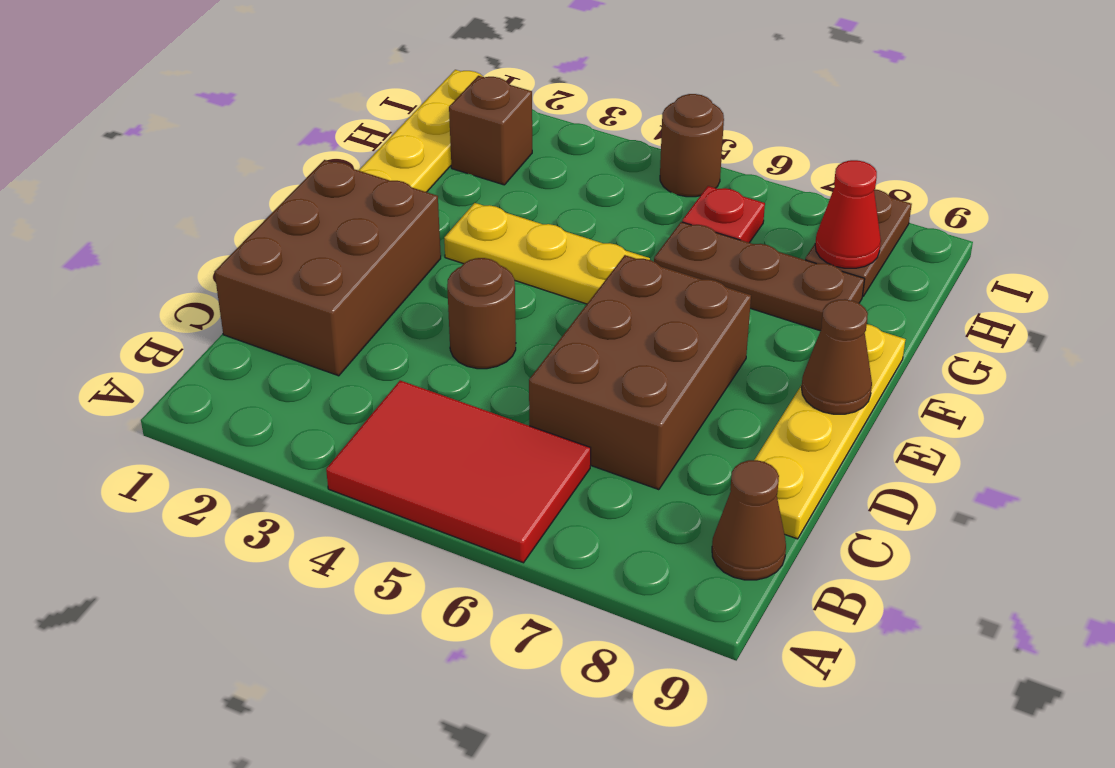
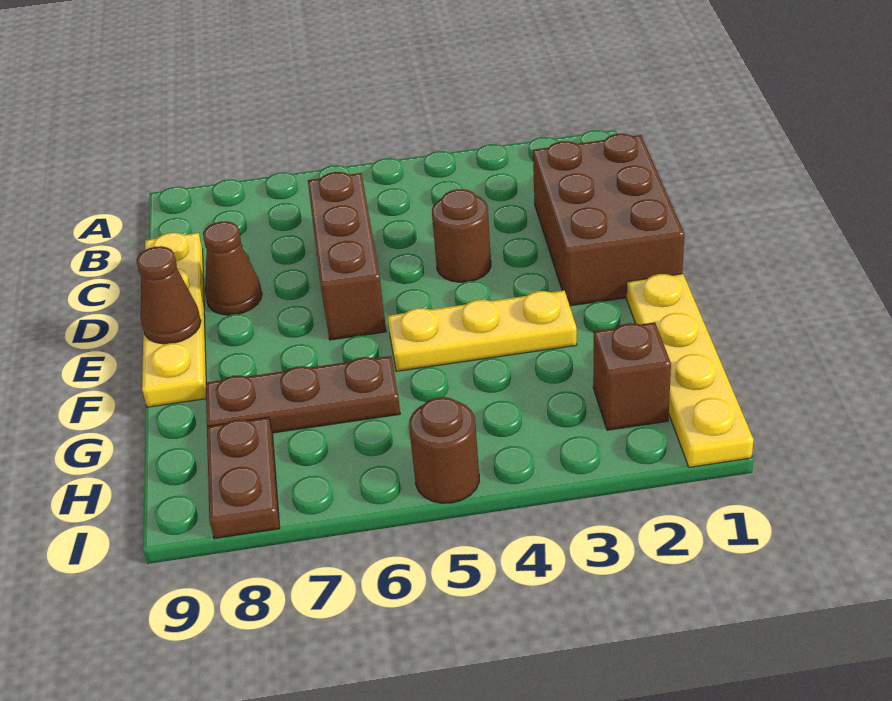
red tile A4:B6 level 1 -> none
brown cone B9 level 1 -> brown cone D8 level 1
brown brick C6:E7 level 1 -> brown brick C6:E6 level 1
red plate H6 level 1 -> none
red cone H8 level 2 -> none

